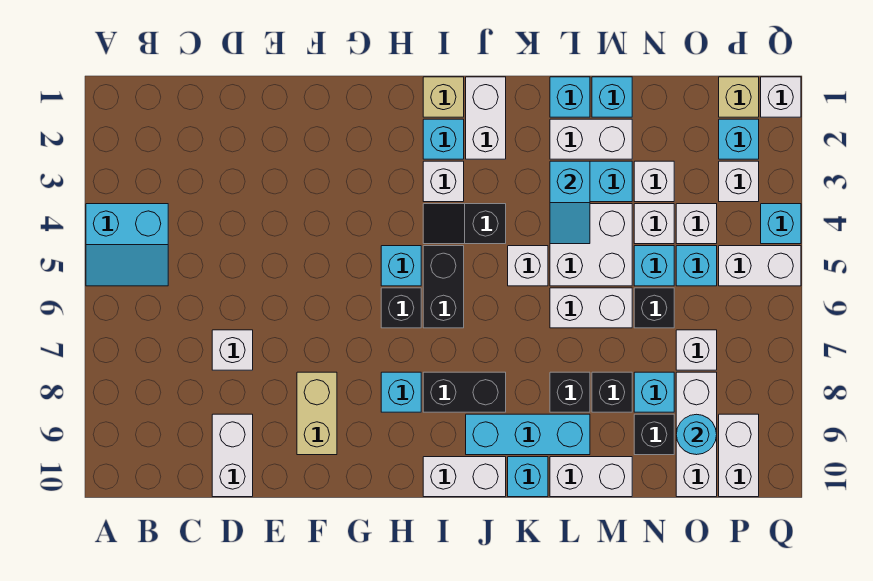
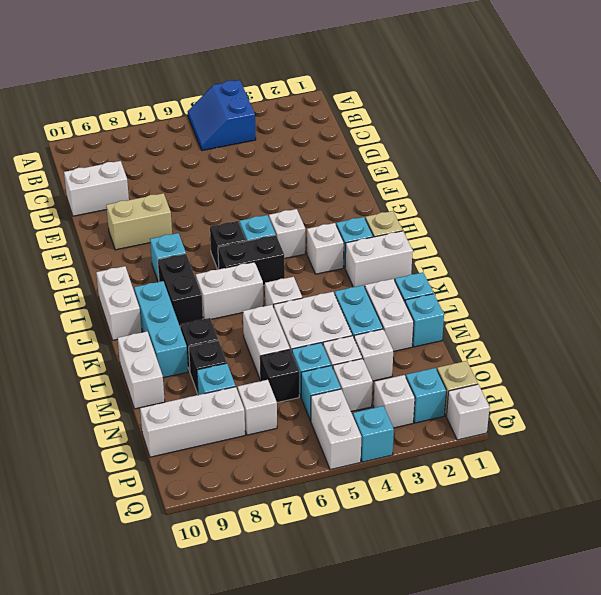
cyan slope A4:B5 level 1 top 4 -> blue slope A4:B5 level 1 top 4
white brick D7 level 1 -> white brick H4 level 1
black slope I4:J4 level 1 top J -> none
cyan brick K10 level 1 -> none
cyan slope L3:L4 level 2 top 3 -> none
black brick N9 level 1 -> none
cyan round brick O9 level 2 -> none
white brick P9:P10 level 1 -> white brick J6:J7 level 1

